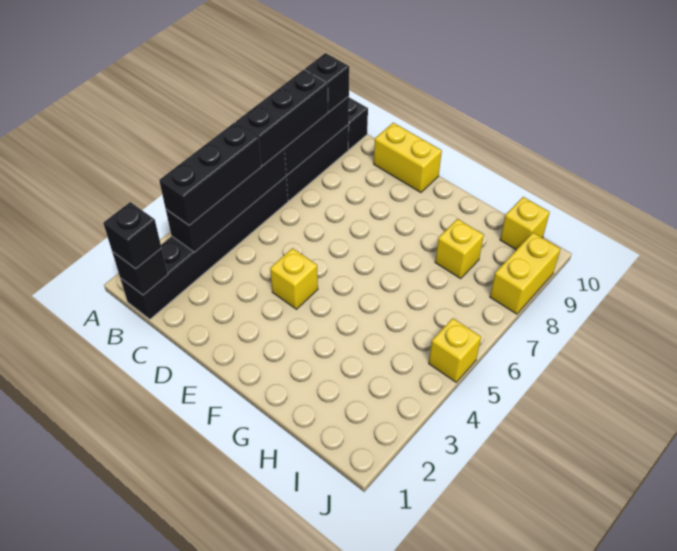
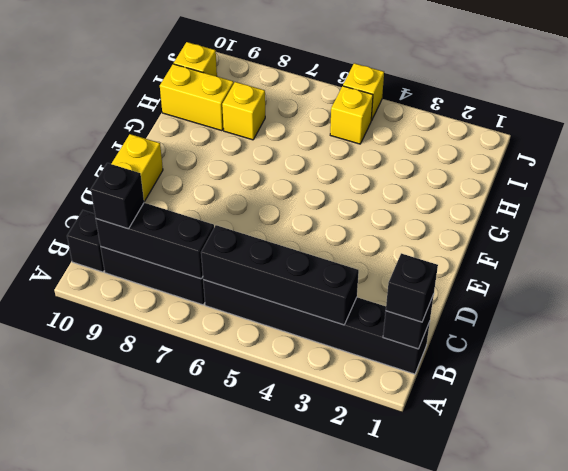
black brick B3:B5 level 3 -> none
black brick B6:B8 level 3 -> none
yellow brick E4 level 1 -> yellow brick I5 level 1
yellow brick J8:J9 level 1 -> yellow brick H9:H10 level 1

